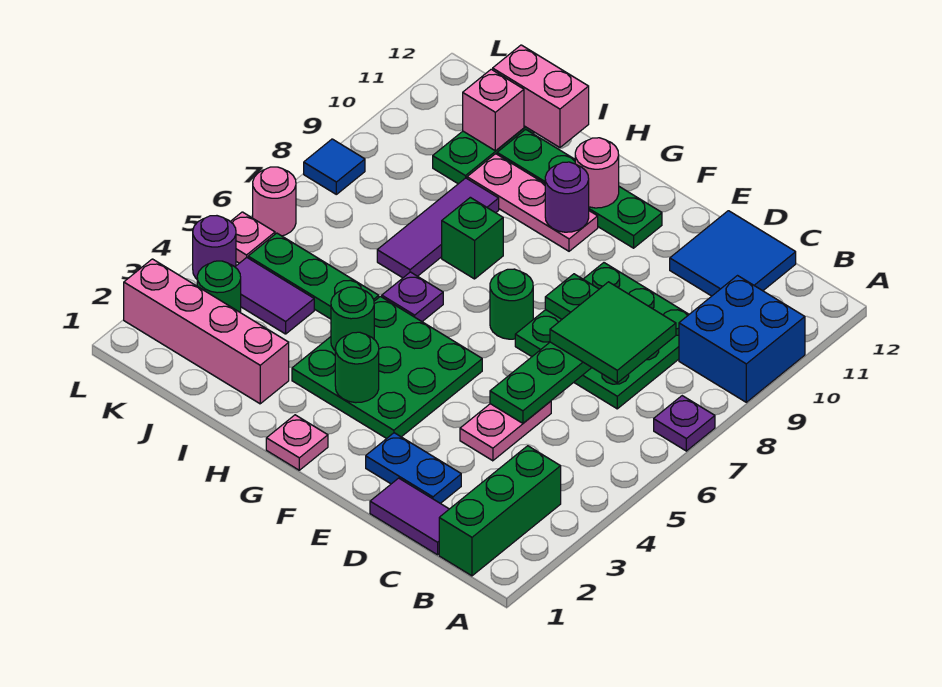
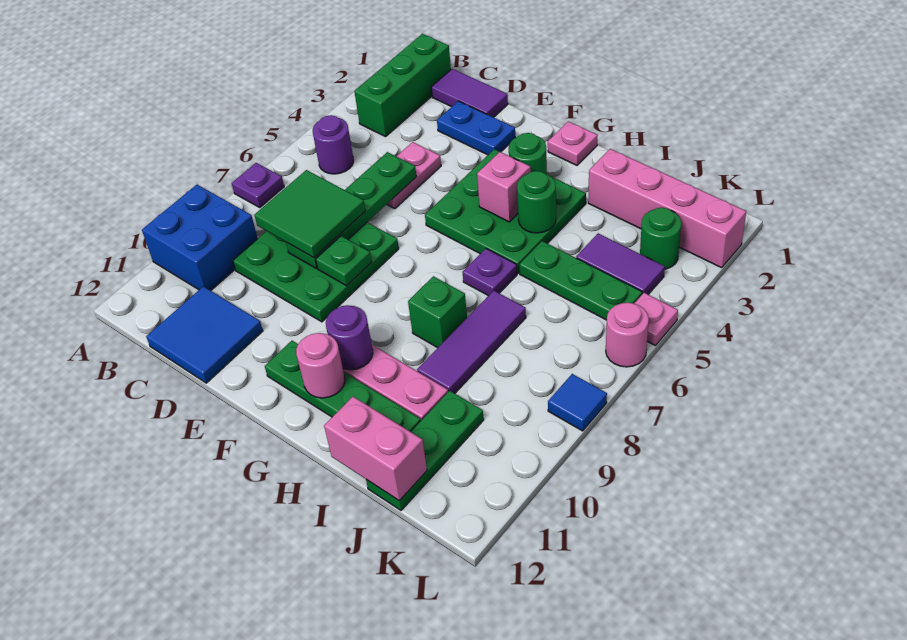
green round brick F7 level 1 -> none
pink brick J11 level 2 -> pink brick G4 level 2
purple round brick L4 level 1 -> purple round brick B5 level 1

